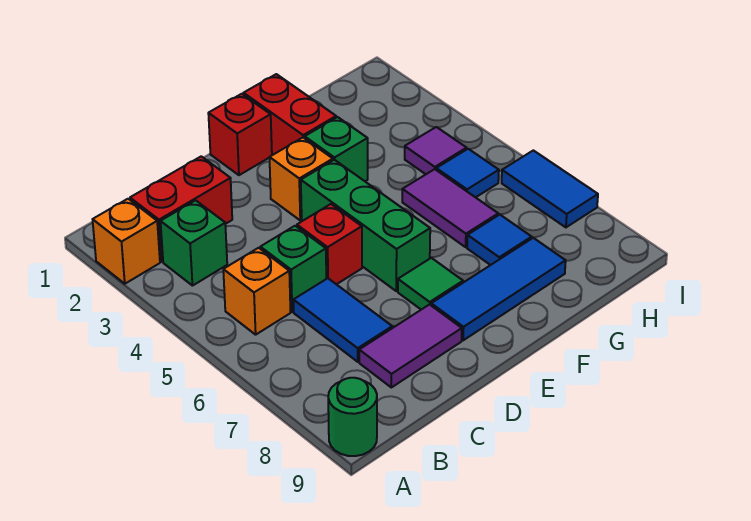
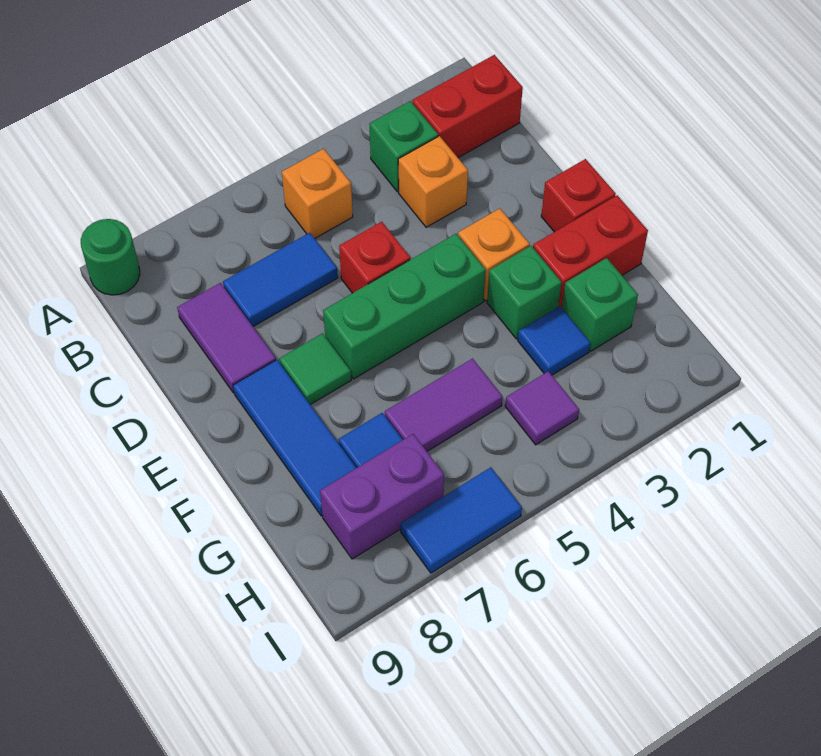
orange brick A2 level 1 -> orange brick C3 level 1
red brick B2:C2 level 1 -> red brick B1:B2 level 1
green brick C5 level 1 -> green brick G2 level 1
blue tile H5 level 1 -> blue tile G3 level 1
none -> purple brick H7:H8 level 1

